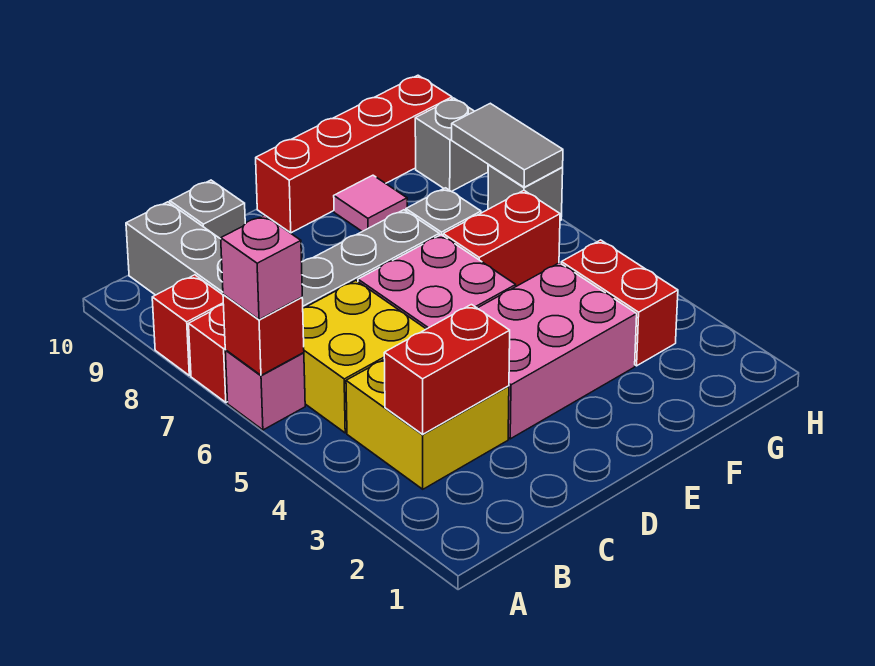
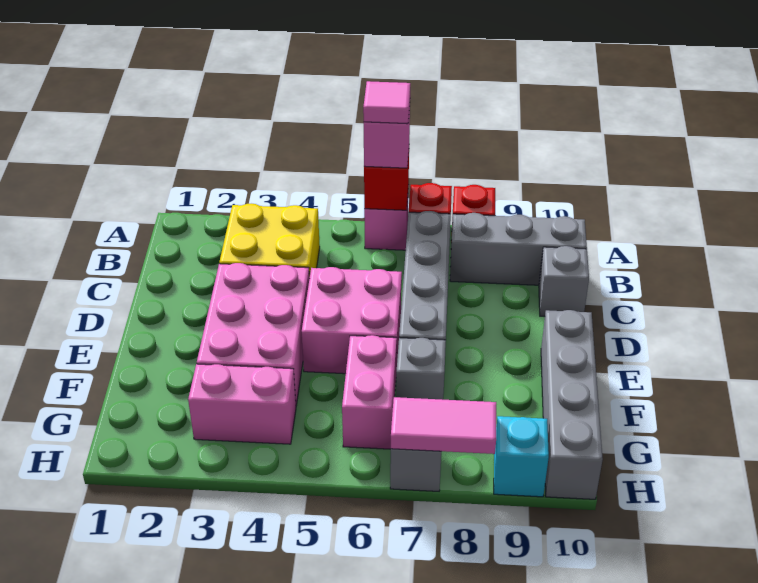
red brick B3:C3 level 2 -> none
yellow brick B5:C6 level 1 -> none
red brick E10:H10 level 1 -> grey brick E10:H10 level 1
red brick F6:G6 level 1 -> pink brick F6:G6 level 1
pink tile F9 level 1 -> pink tile A6 level 4
red brick G3:G4 level 1 -> pink brick G3:G4 level 1
grey tile H7:H8 level 2 -> pink tile H7:H8 level 2
grey brick H9 level 1 -> cyan brick H9 level 1

